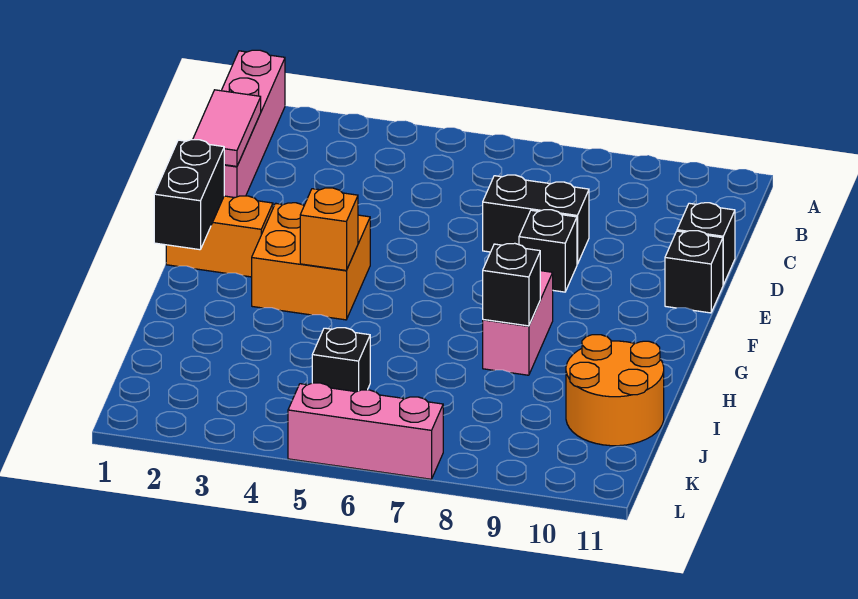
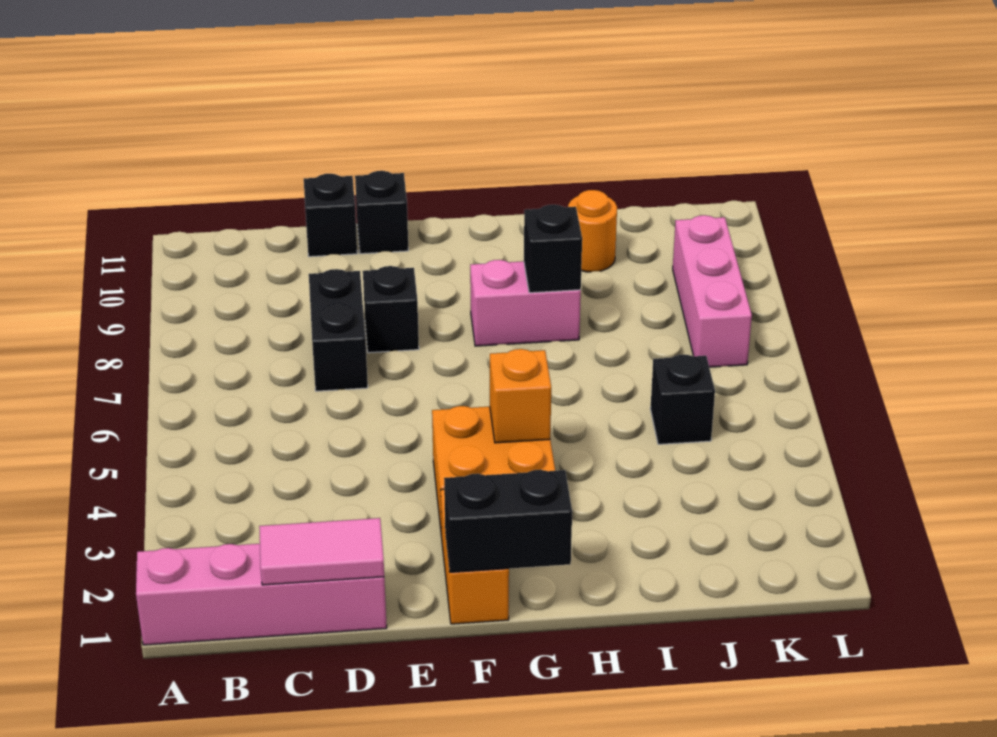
orange round brick I10:J11 level 1 -> orange round brick I10 level 1
pink brick L5:L7 level 1 -> pink brick K7:K9 level 1

